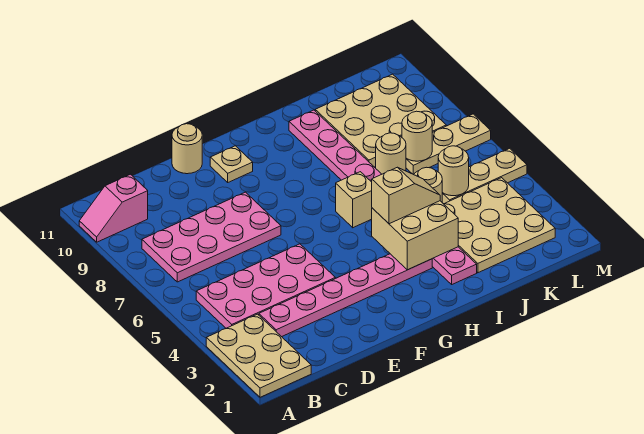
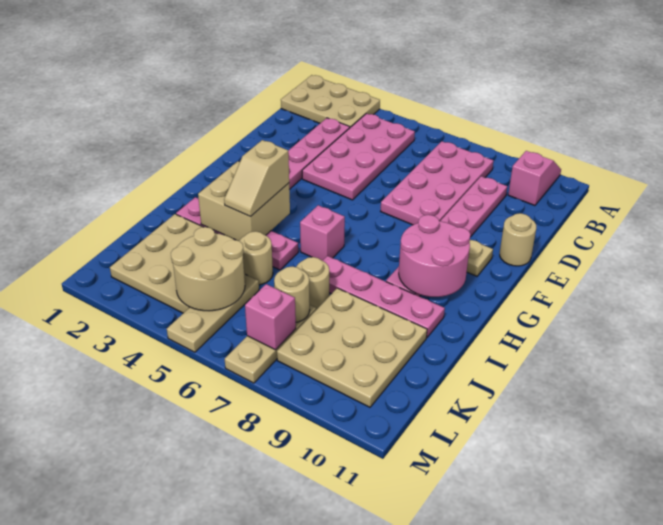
none -> pink plate C9:H9 level 1
none -> pink round brick G9:H10 level 2
tan brick H6 level 1 -> pink brick H6 level 1
tan round brick K5 level 2 -> tan round brick K4:L5 level 2
none -> pink brick L7 level 2

